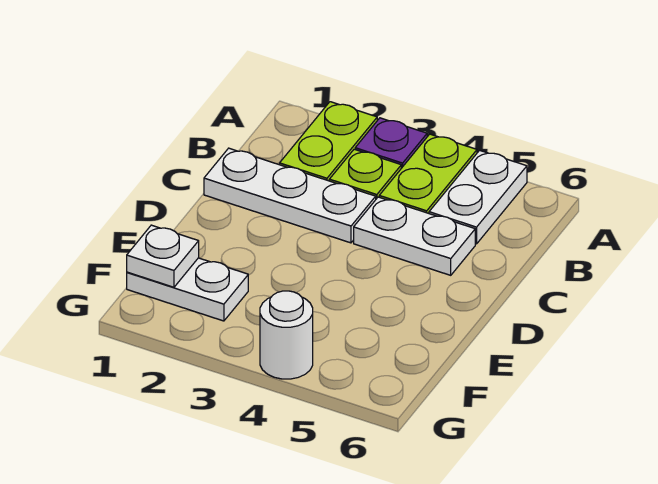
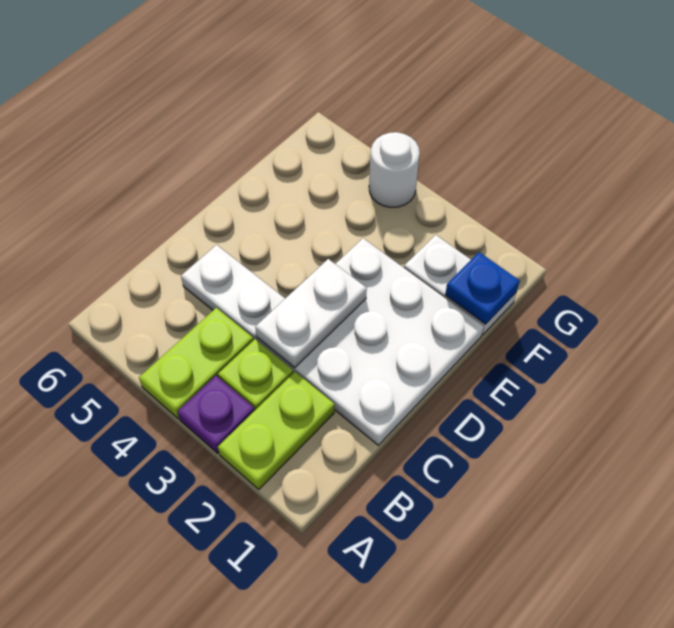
white plate A5:B5 level 1 -> white plate C3:D3 level 2
white plate C1:C3 level 1 -> white plate C1:E3 level 1
white plate F1 level 2 -> blue plate F1 level 2

